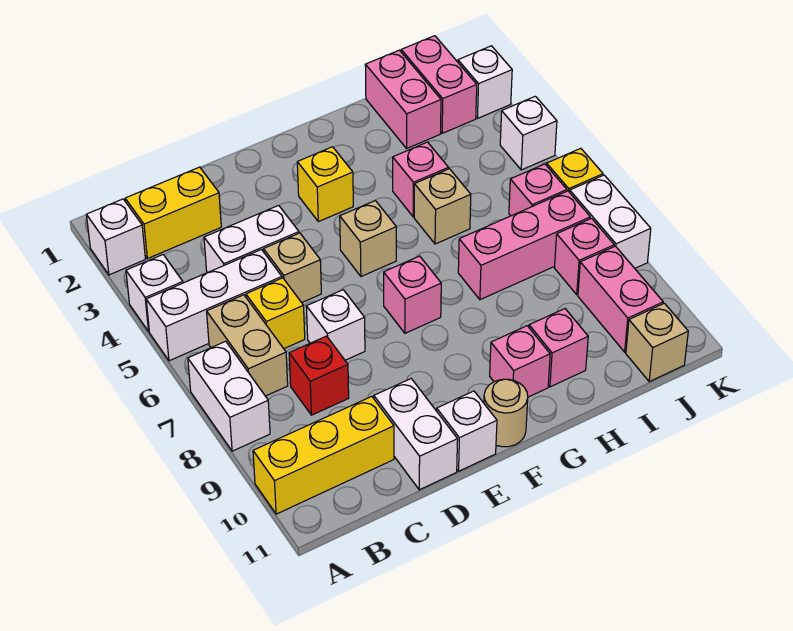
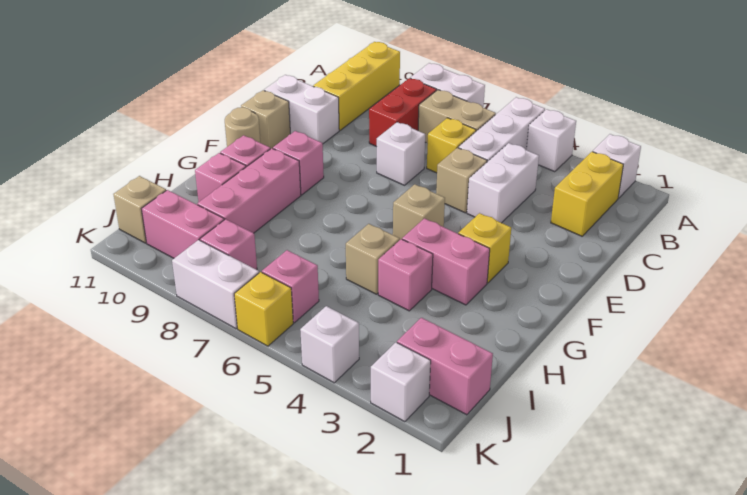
red brick C8 level 1 -> red brick B8:C8 level 1
white brick E11 level 1 -> tan brick E11 level 1
pink brick F7 level 1 -> pink brick F9 level 1
pink brick H7:J7 level 1 -> pink brick G9:I9 level 1
pink brick I1:I2 level 1 -> pink brick G3:G4 level 1

